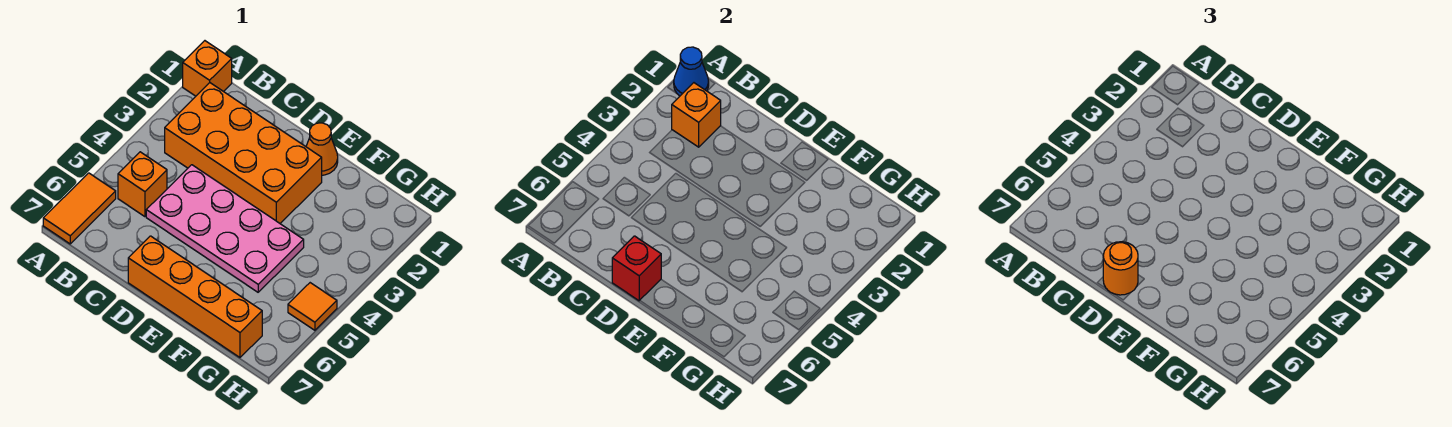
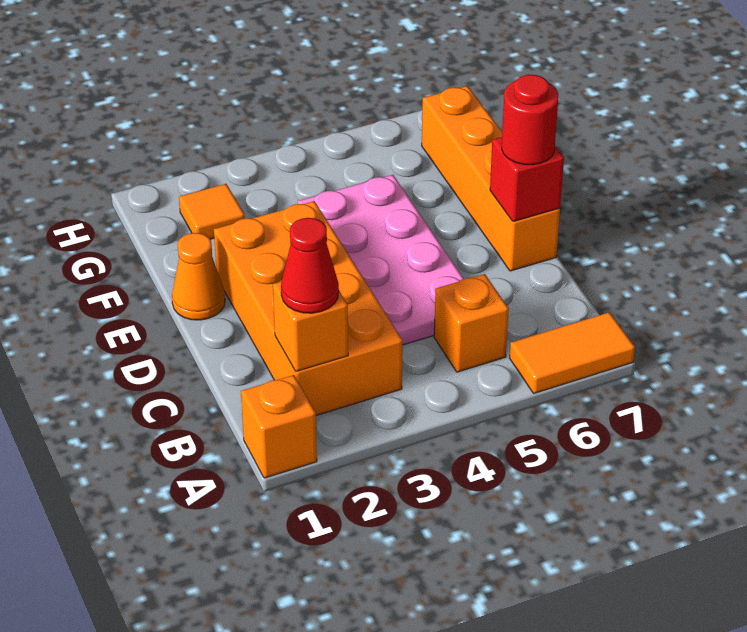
blue cone A1 level 2 -> none
none -> red cone B2 level 3
orange round brick D7 level 3 -> red round brick D7 level 3
orange tile H5 level 1 -> orange tile G2 level 1

